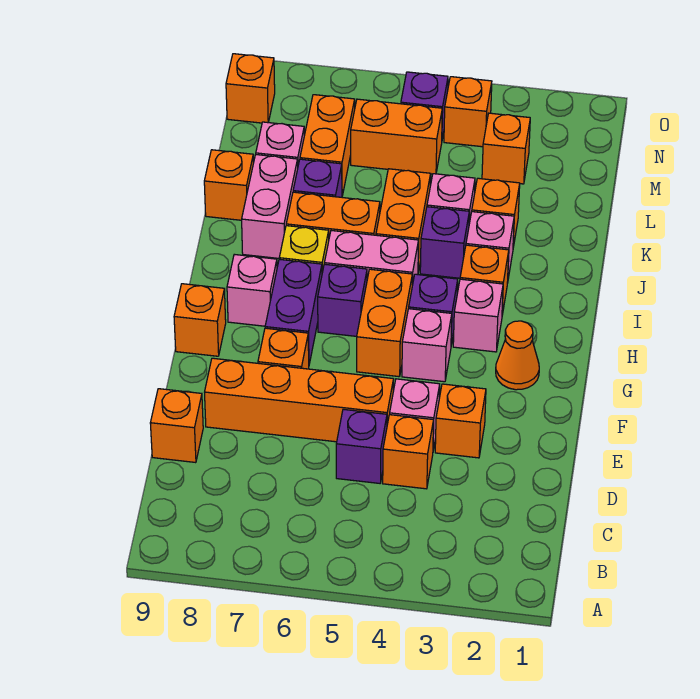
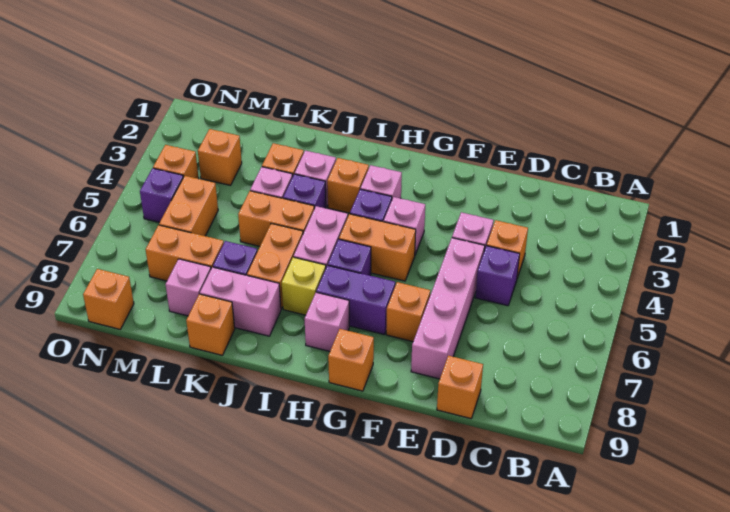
orange brick E3 level 1 -> none
orange brick E5:E8 level 1 -> pink brick E5:E8 level 1
orange cone G2 level 1 -> none

